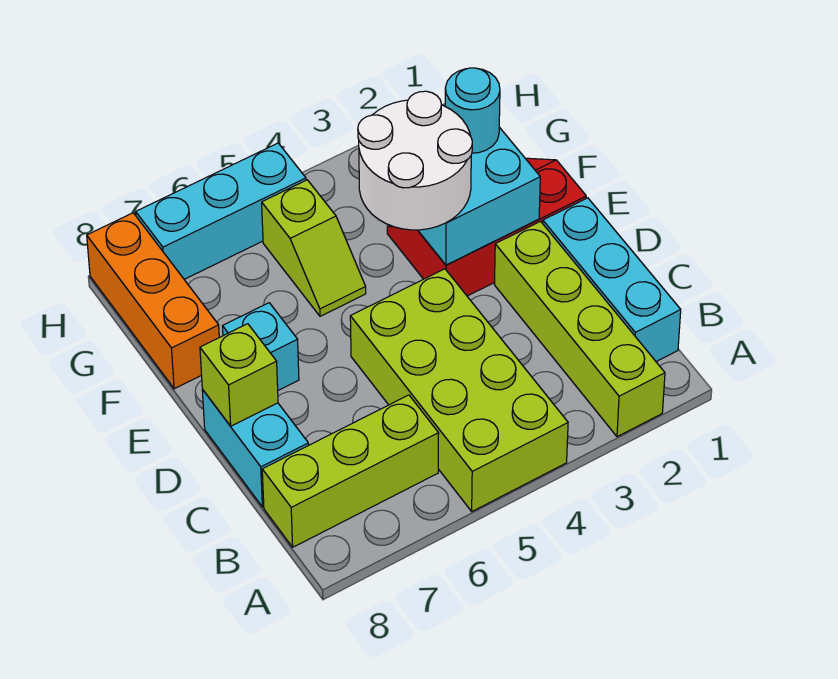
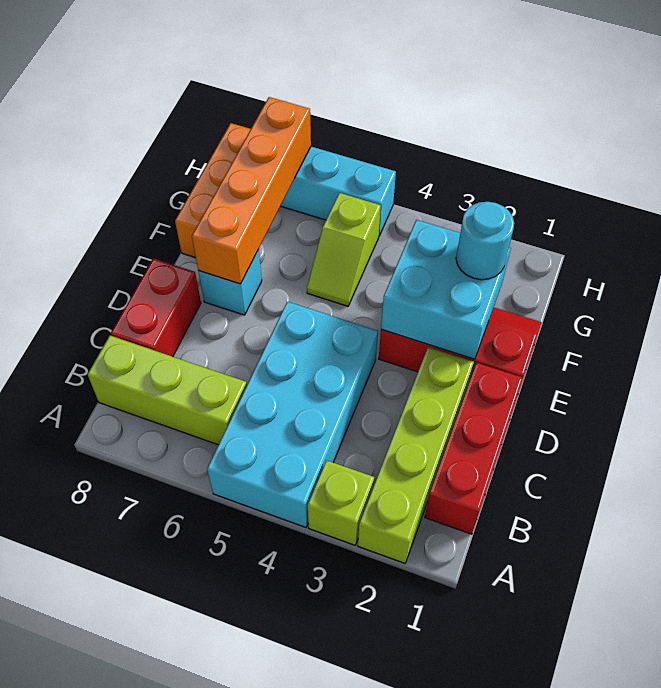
lime brick A4:D5 level 1 -> cyan brick A4:D5 level 1
cyan brick B1:D1 level 1 -> red brick B1:D1 level 1
cyan brick C8:D8 level 1 -> red brick C8:D8 level 1
lime brick D8 level 2 -> lime brick A3 level 1
white round brick E3:F4 level 3 -> none
none -> orange brick E7:H7 level 2

